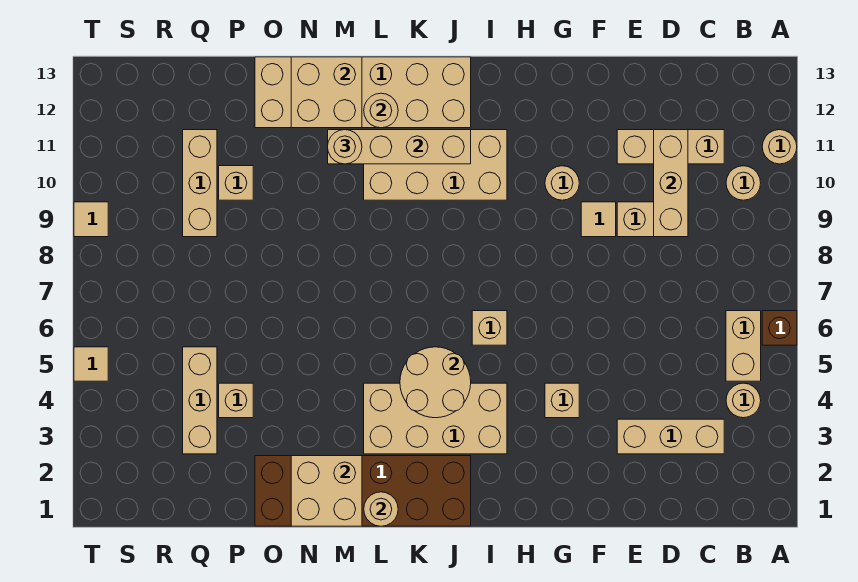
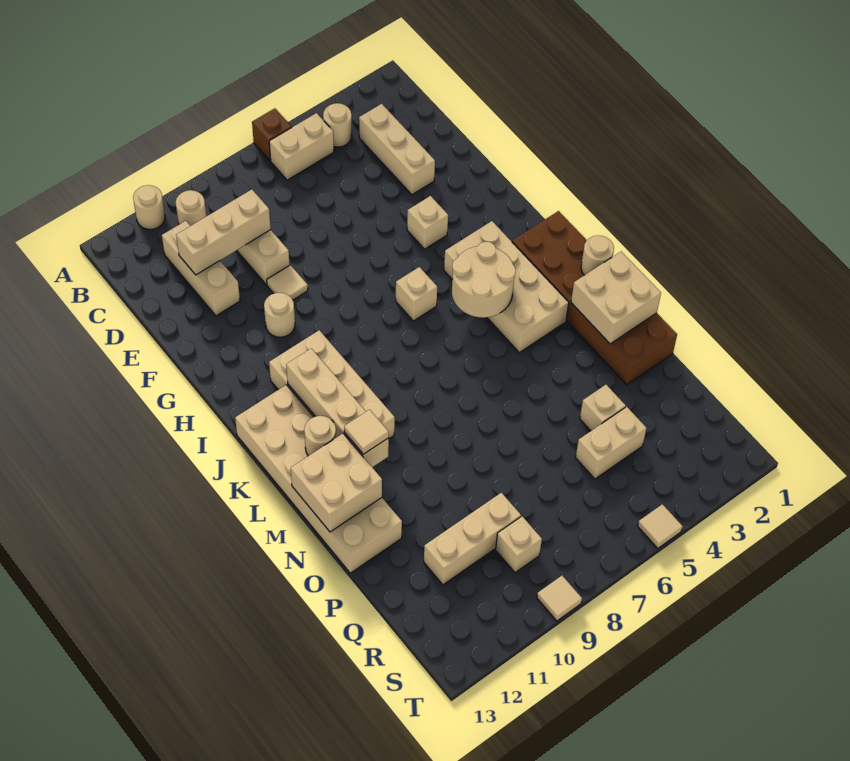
tan round brick M11 level 3 -> tan tile M11 level 3
tan brick P10 level 1 -> tan brick R9 level 1
tan brick Q3:Q5 level 1 -> tan brick Q4:Q5 level 1

